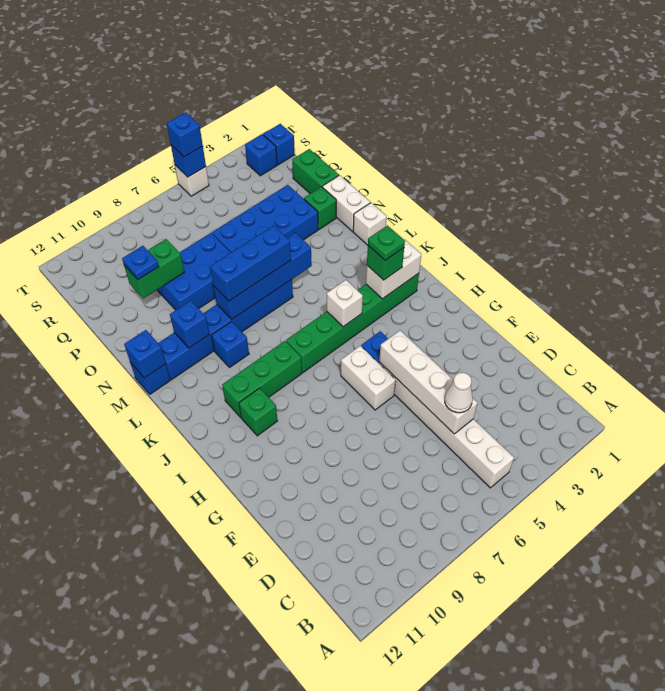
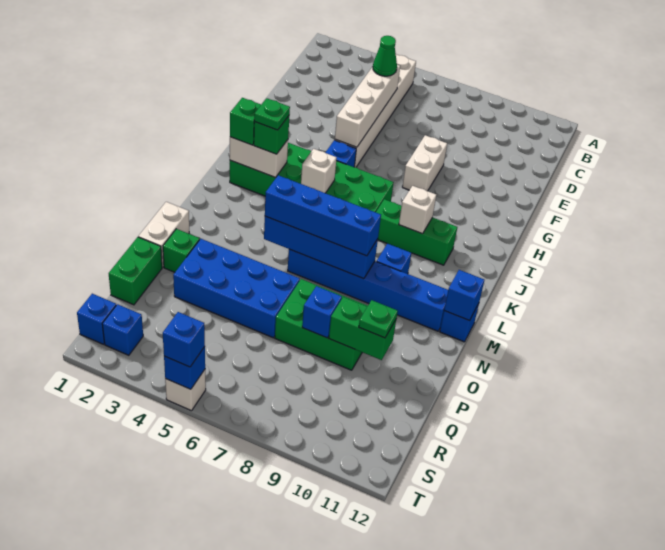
white cone D5 level 3 -> green cone D5 level 3
white brick G6:H6 level 1 -> white brick F8:G8 level 1
green brick I10 level 1 -> green brick J2 level 3
green brick J2:J7 level 1 -> green brick I2:J7 level 1
white brick M1 level 1 -> white brick J9 level 2
blue brick M6:M8 level 3 -> blue brick M5:M8 level 3
blue brick M10 level 2 -> blue brick P8 level 2
blue brick O7:P9 level 1 -> green brick O7:P9 level 1
blue plate P10 level 3 -> green plate P10 level 3

